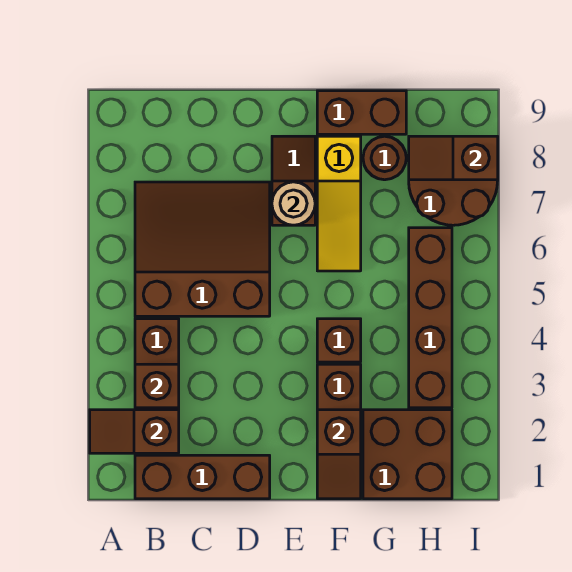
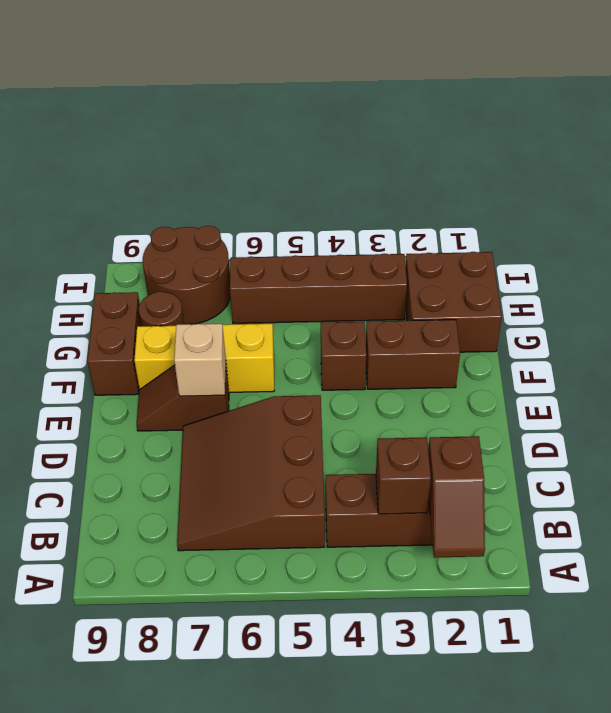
brown brick B1:D1 level 1 -> none
tan round brick E7 level 2 -> tan brick E7 level 2
brown slope F1:F2 level 2 top 2 -> none
yellow slope F6:F8 level 1 top 8 -> yellow brick F6:F8 level 1
brown slope H8:I8 level 2 top I -> none

